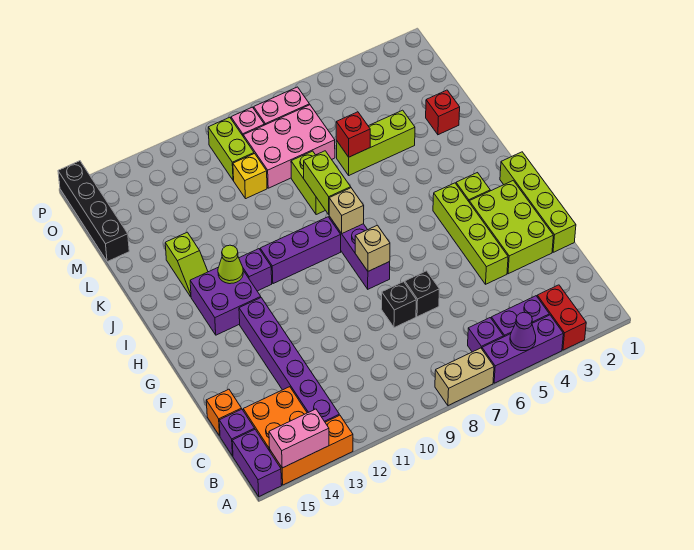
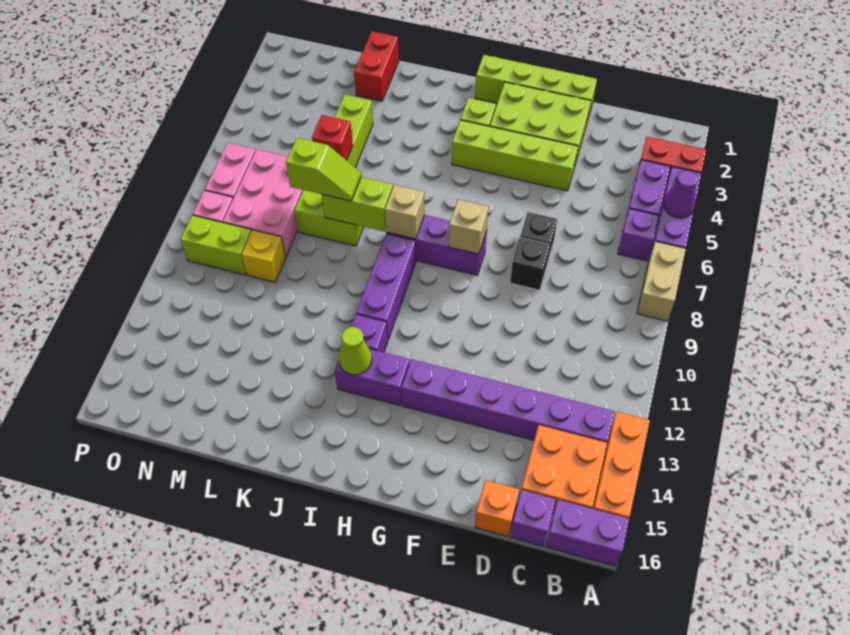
pink brick A14:A15 level 2 -> none
purple brick H13:I14 level 1 -> purple brick H13:I13 level 1
lime slope J14:K14 level 1 top K -> lime slope K8:L8 level 3 top L
red brick L2 level 1 -> red brick L1:L2 level 1
black brick M16:P16 level 1 -> none

